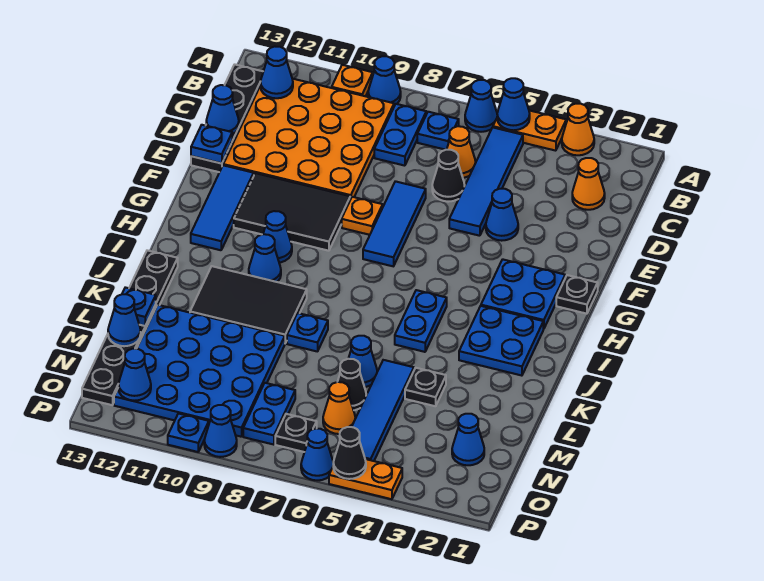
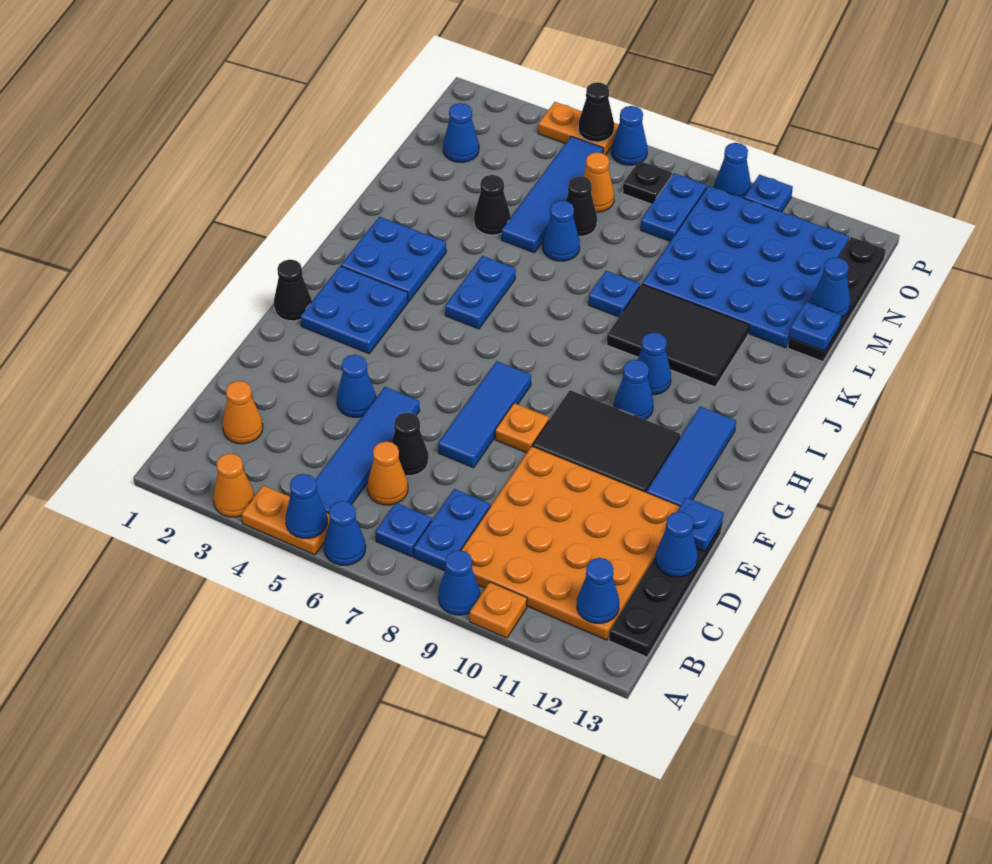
black plate G1 level 1 -> black cone G1 level 1
black plate J13:O13 level 1 -> black plate L13:O13 level 1
black plate L4 level 1 -> black cone L4 level 1
blue cone O12 level 2 -> none

